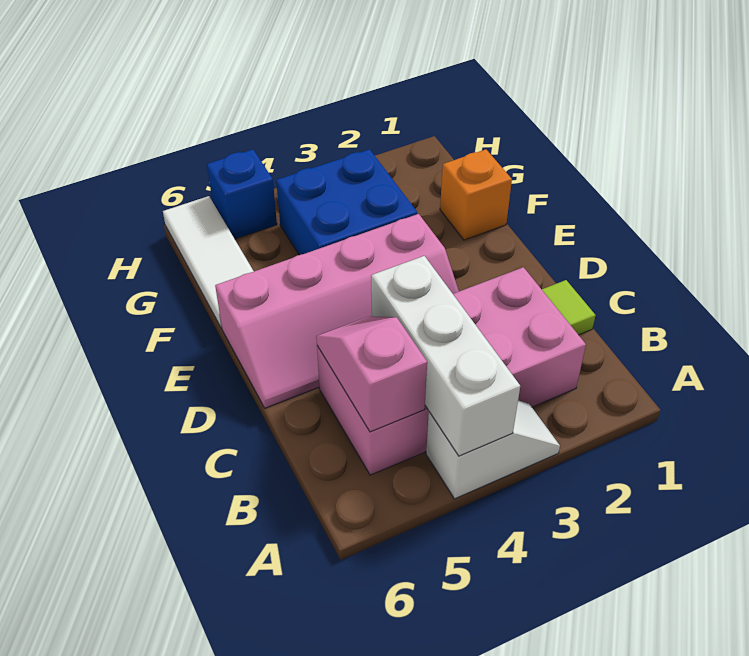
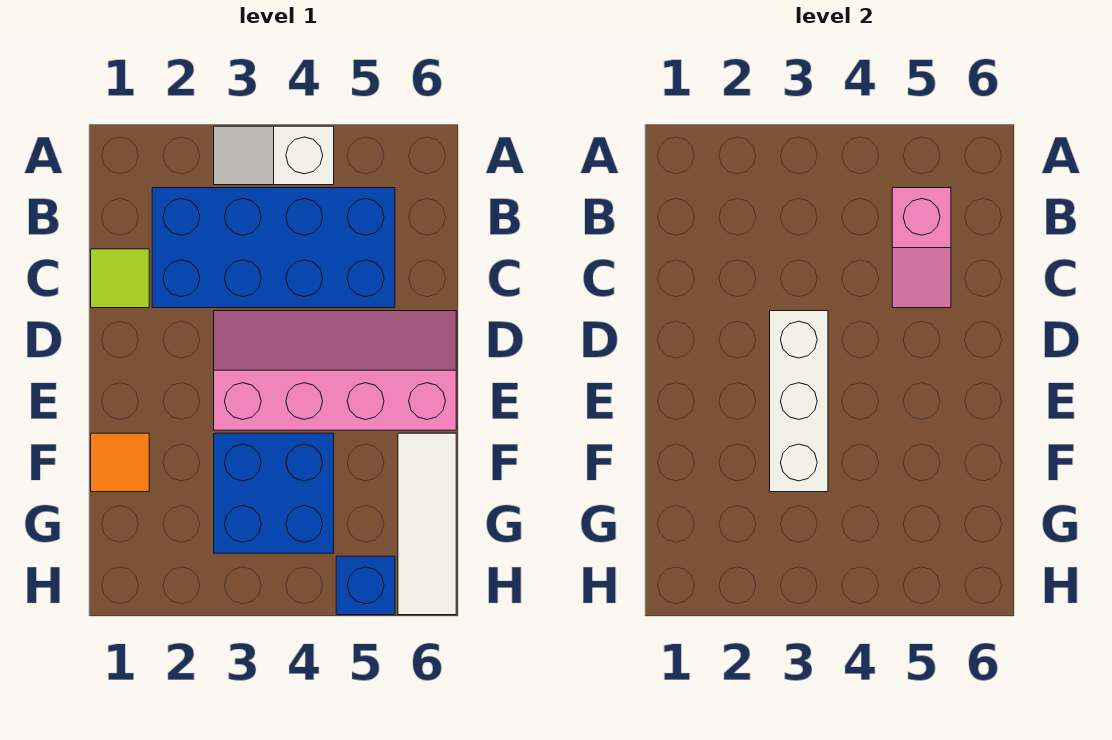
white brick A4:C4 level 2 -> white brick D3:F3 level 2
pink brick B2:C5 level 1 -> blue brick B2:C5 level 1
orange brick F1 level 1 -> orange tile F1 level 1

